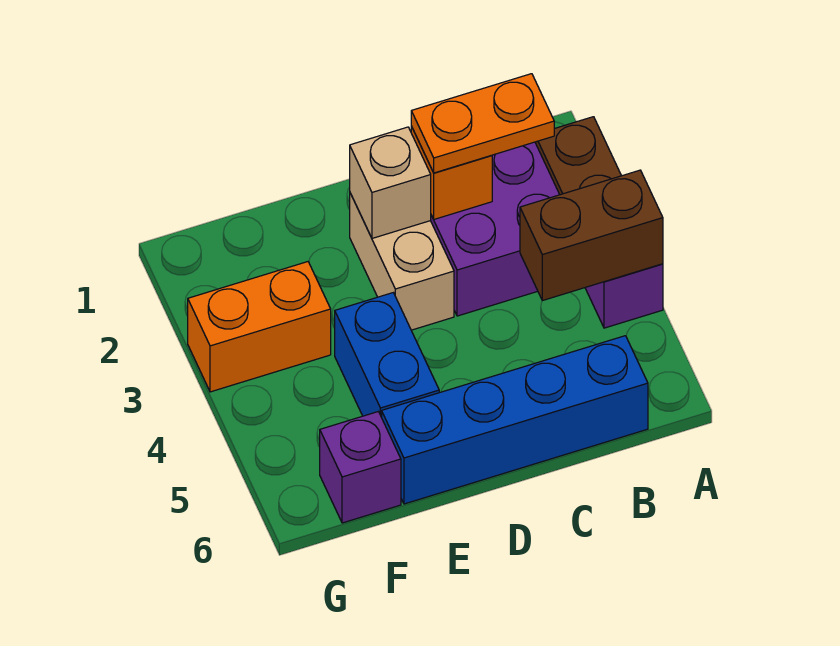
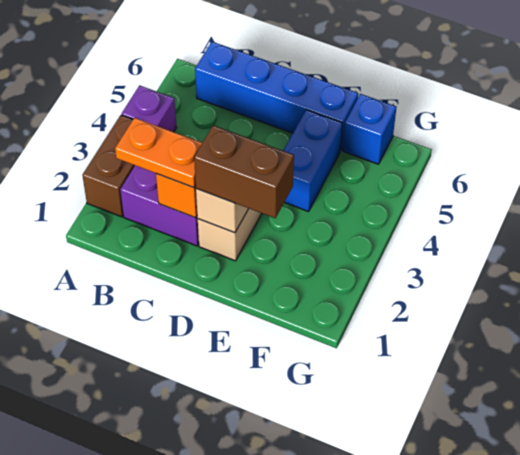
brown brick A4:B4 level 2 -> brown brick D2:E2 level 3
orange brick F3:G3 level 1 -> none
purple brick F6 level 1 -> blue brick F6 level 1

